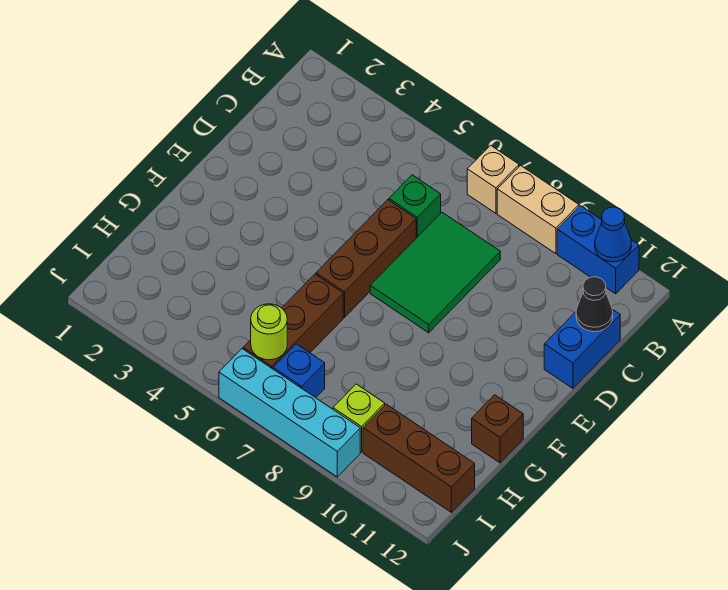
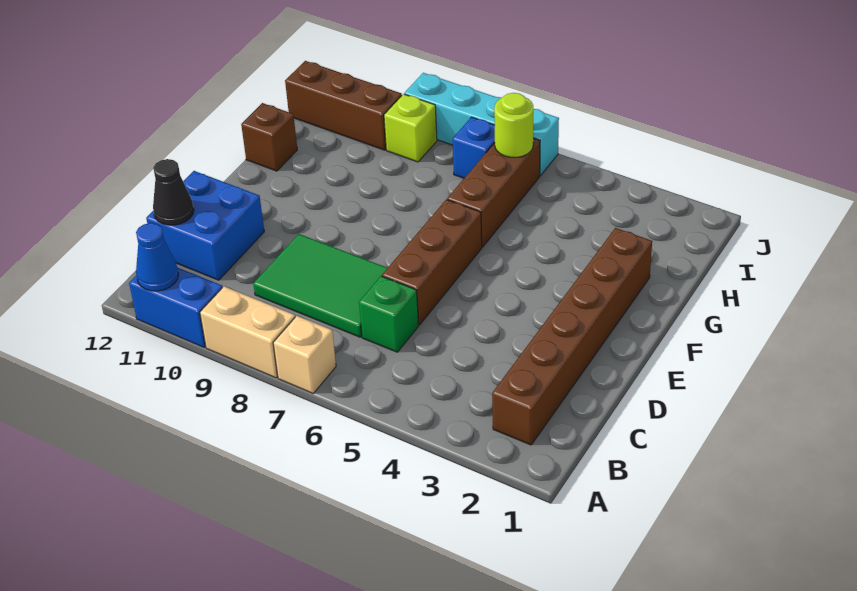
none -> brown brick B2:G2 level 1
green tile C7:E8 level 1 -> green tile C7:D9 level 1
blue brick C12:D12 level 1 -> blue brick C11:D12 level 1

